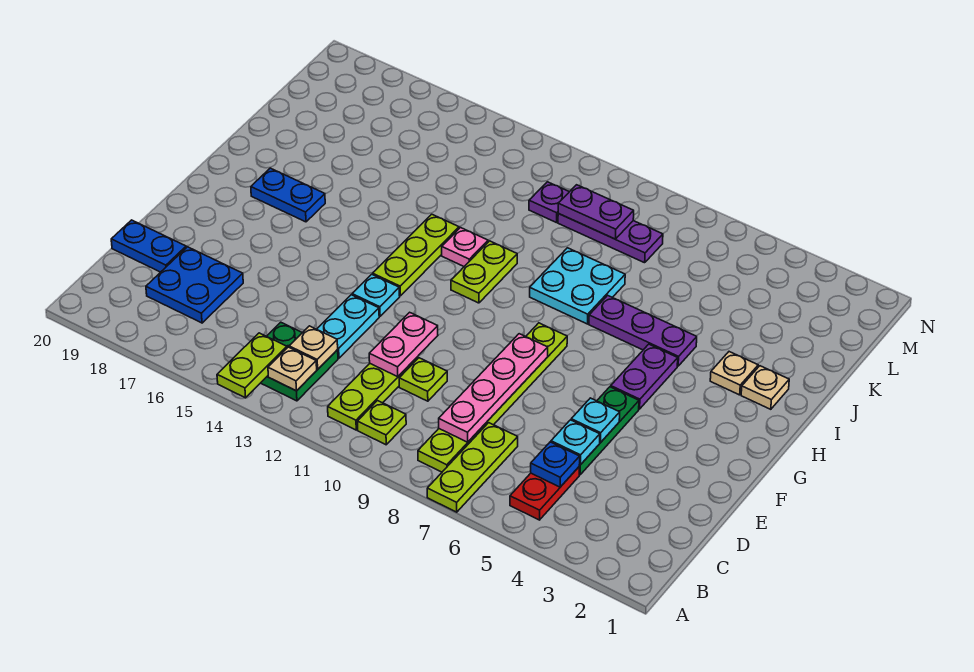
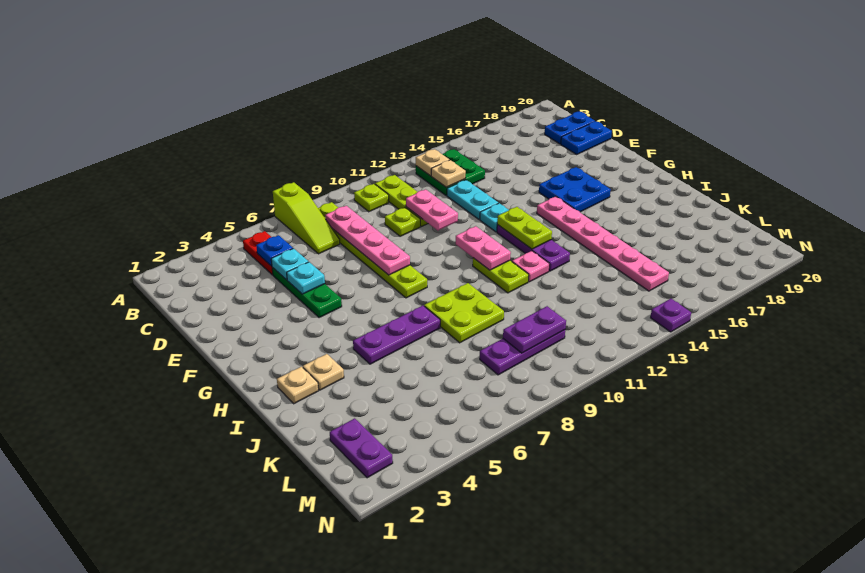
lime plate A7:C7 level 1 -> lime slope A7:C7 level 1 top A
lime plate A14:B14 level 2 -> lime plate G13:H13 level 2
blue plate C17:D18 level 1 -> blue plate F16:G17 level 1
purple plate G5:H5 level 1 -> purple plate L2:M2 level 1
none -> pink plate G11:H11 level 2
lime plate G13:I13 level 1 -> purple plate G13:I13 level 1
none -> pink plate G15:L15 level 1
blue plate H17:H18 level 1 -> blue plate C19:C20 level 1
cyan plate I8:J9 level 1 -> lime plate I8:J9 level 1
purple plate L11 level 1 -> purple plate N14 level 1

